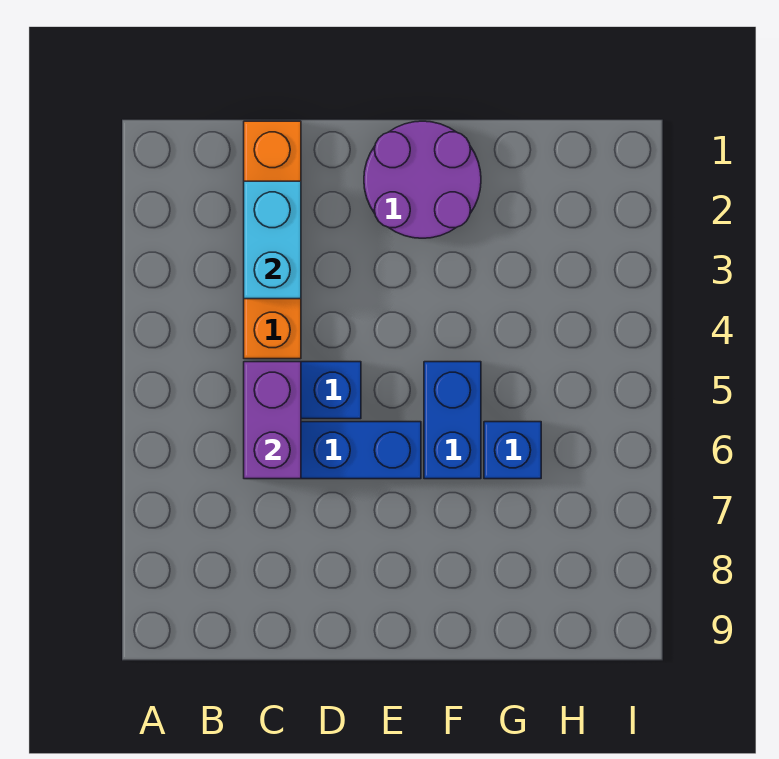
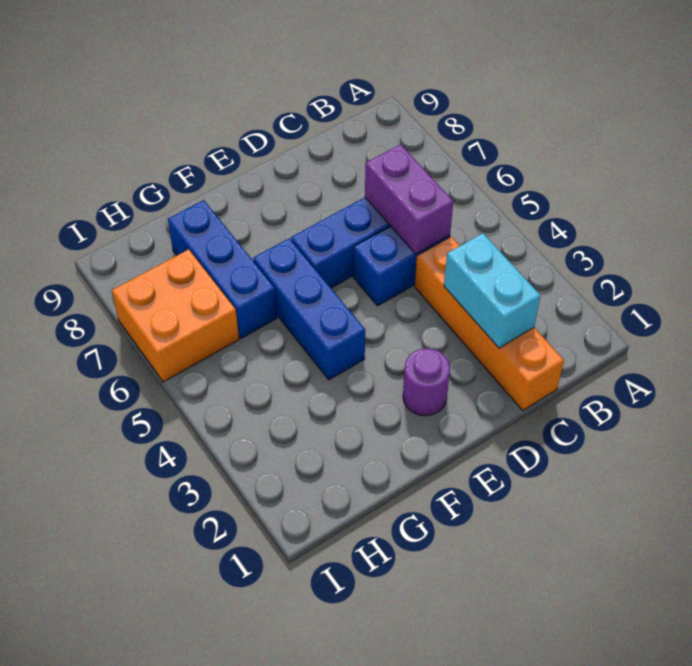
purple round brick E1:F2 level 1 -> purple round brick E2 level 1
blue brick F5:F6 level 1 -> blue brick F4:F6 level 1
blue brick G6 level 1 -> blue brick G6:G8 level 1
none -> orange brick H6:I7 level 1

